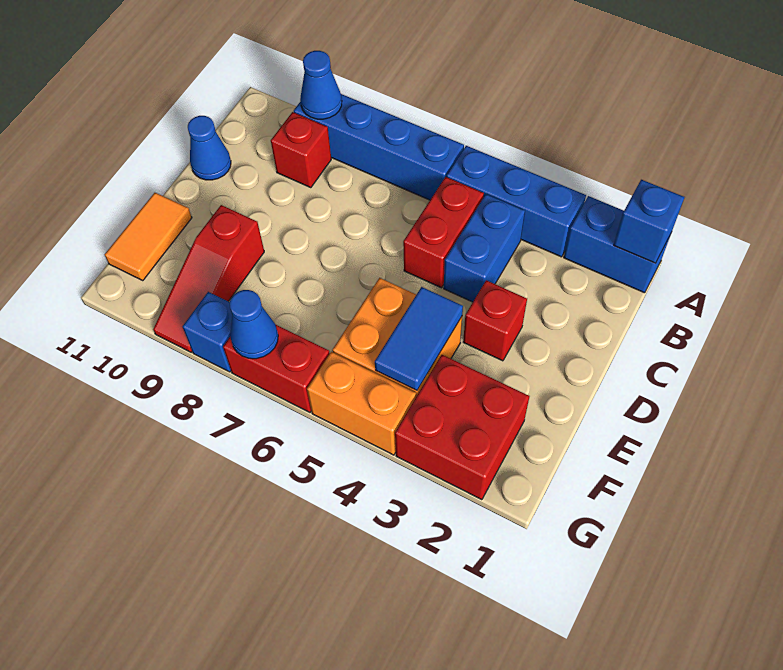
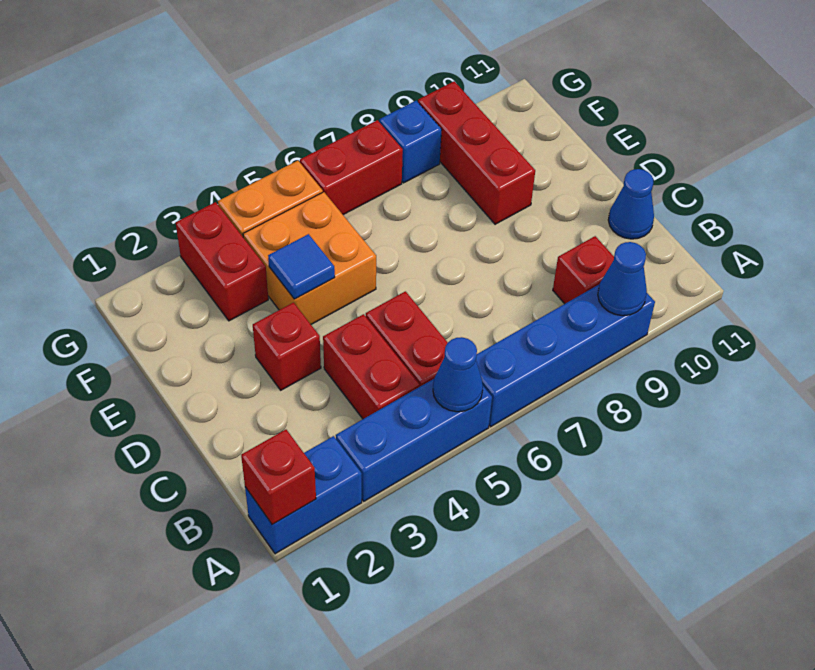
blue brick A1 level 2 -> red brick A1 level 2
blue brick B4:C4 level 1 -> red brick B4:C4 level 1
blue tile E4:F4 level 2 -> blue tile E4 level 2
red slope E9:G9 level 1 top E -> red brick E9:G9 level 1
orange tile E11:F11 level 1 -> none
red brick F2:G3 level 1 -> red brick F3:G3 level 1
blue cone G7 level 2 -> blue cone A5 level 2

